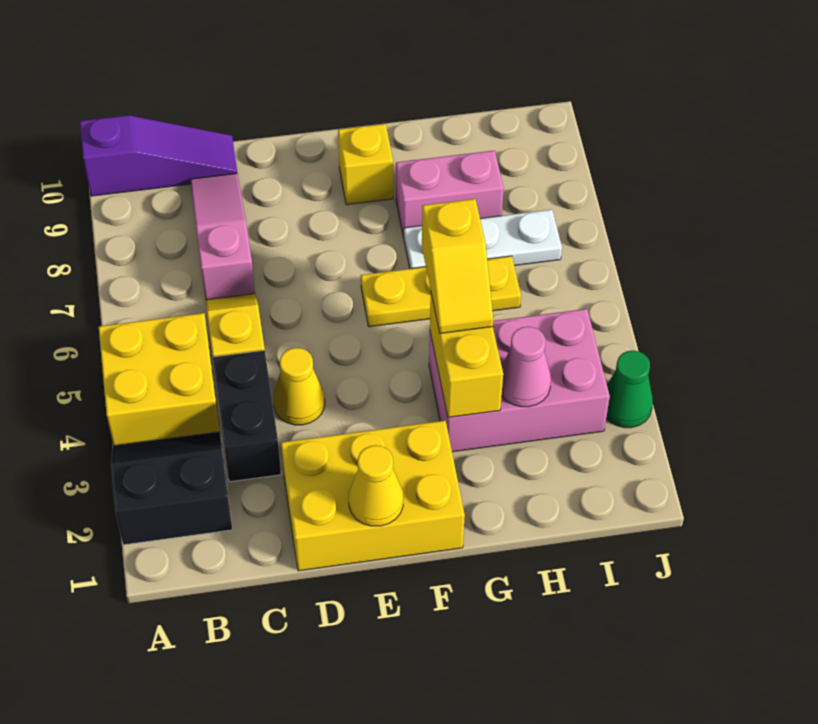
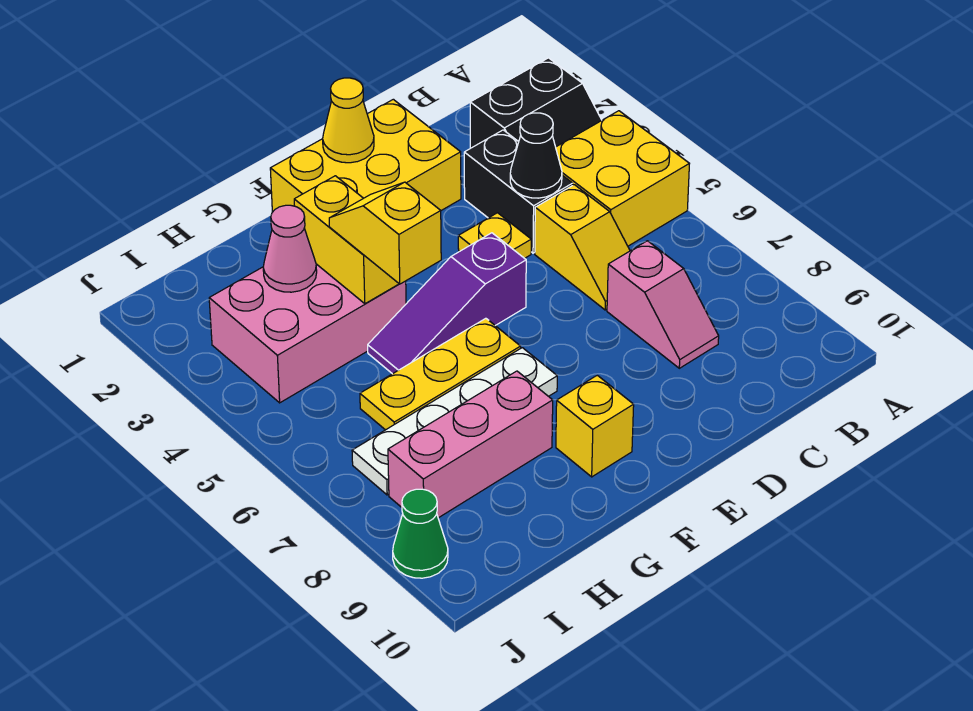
purple slope A10:C10 level 1 top A -> purple slope E5:G5 level 1 top E
none -> black cone C4 level 2
pink slope C7:C9 level 1 top 7 -> pink slope C7:C8 level 1 top 7
yellow cone D4 level 1 -> yellow plate D4 level 1
white plate G7:I7 level 1 -> white plate F7:I7 level 1
pink brick G8:H8 level 1 -> pink brick G8:I8 level 1
green cone J3 level 1 -> green cone J9 level 1

